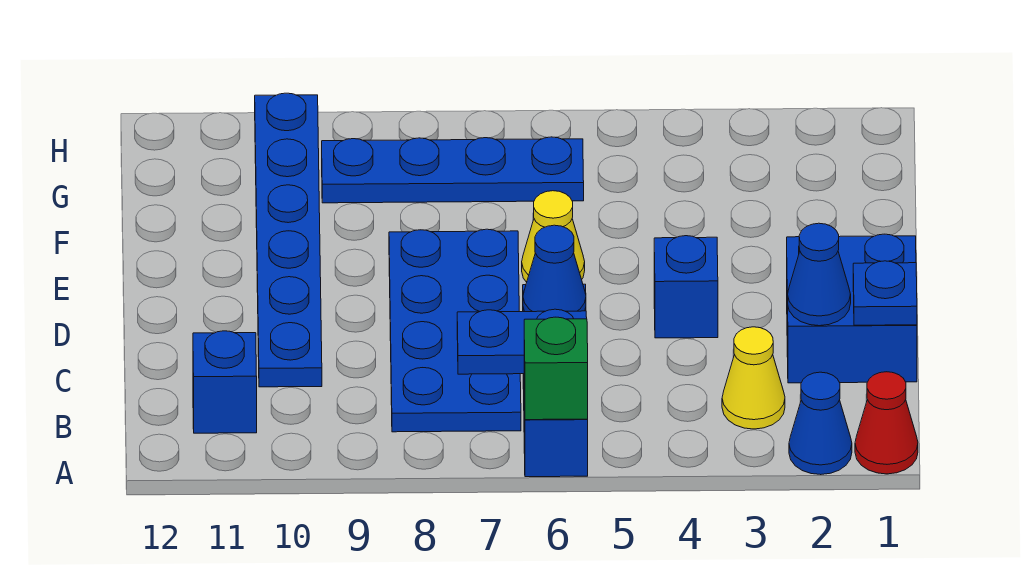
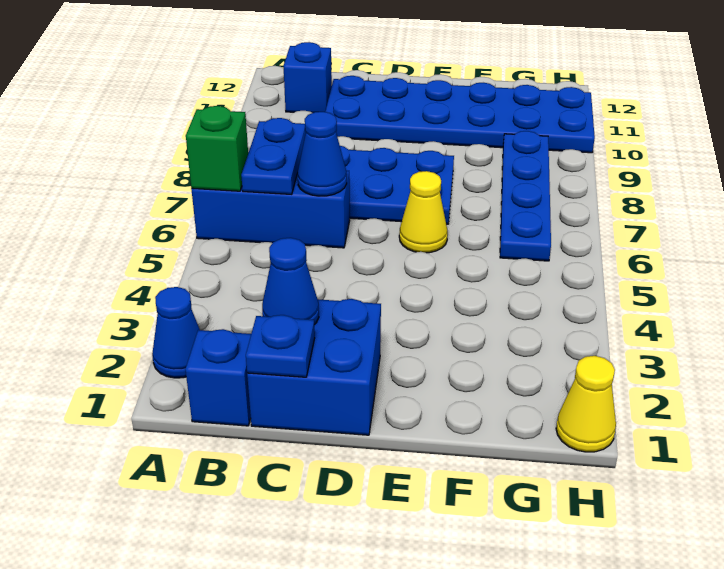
red cone A1 level 1 -> none
yellow cone B3 level 1 -> yellow cone H1 level 1
blue plate C10:H10 level 1 -> blue plate C10:H11 level 1
blue brick D4 level 1 -> blue brick B1 level 1

